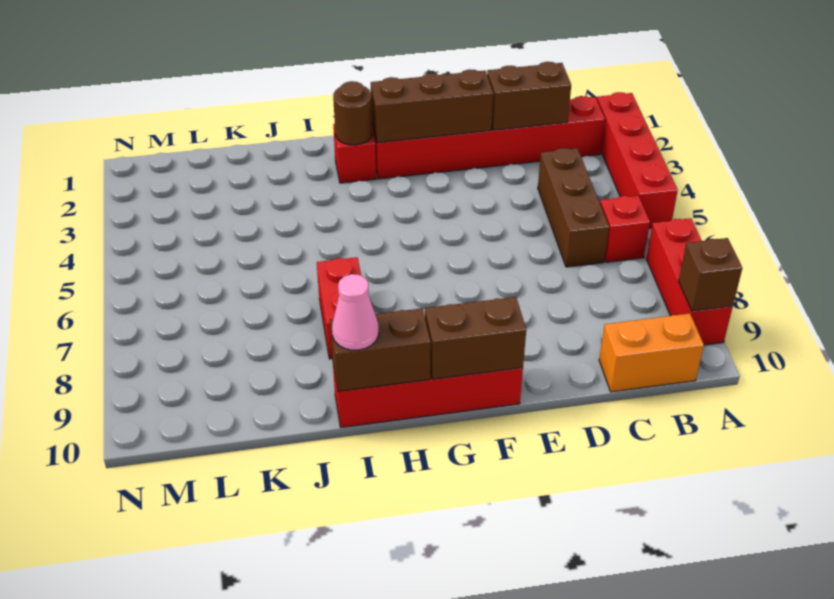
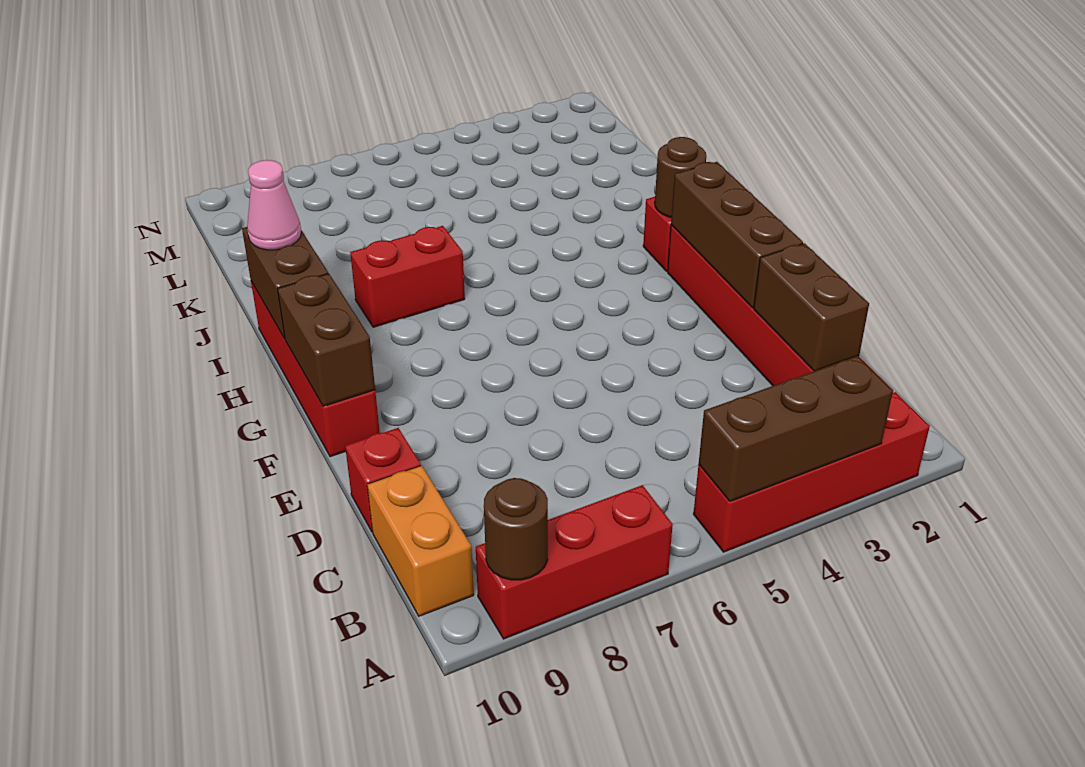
brown brick A9 level 2 -> brown round brick A9 level 2
red brick B6 level 1 -> red brick D10 level 1
brown brick C4:C6 level 1 -> brown brick A3:A5 level 2

